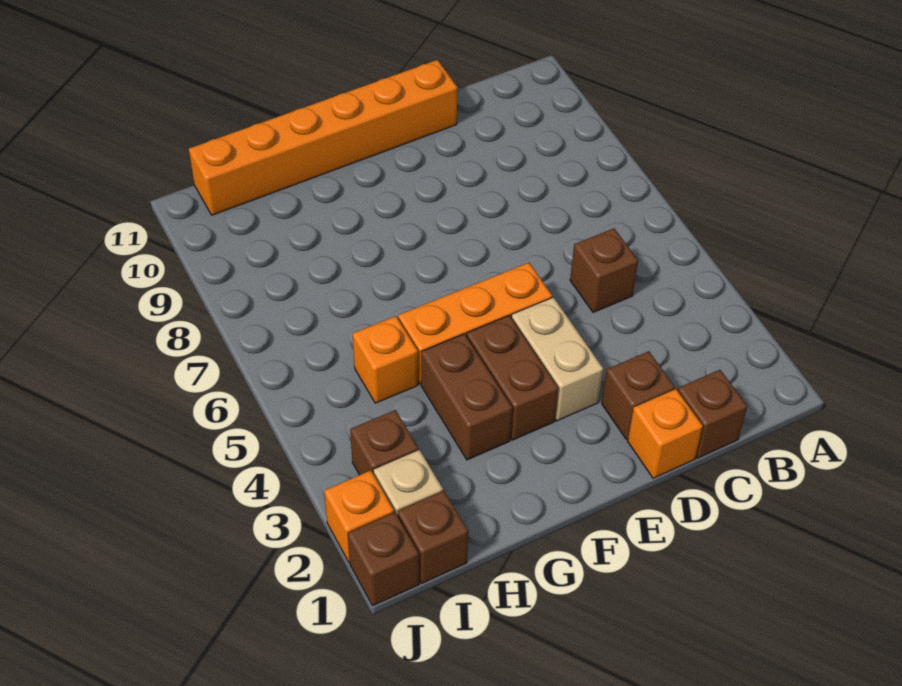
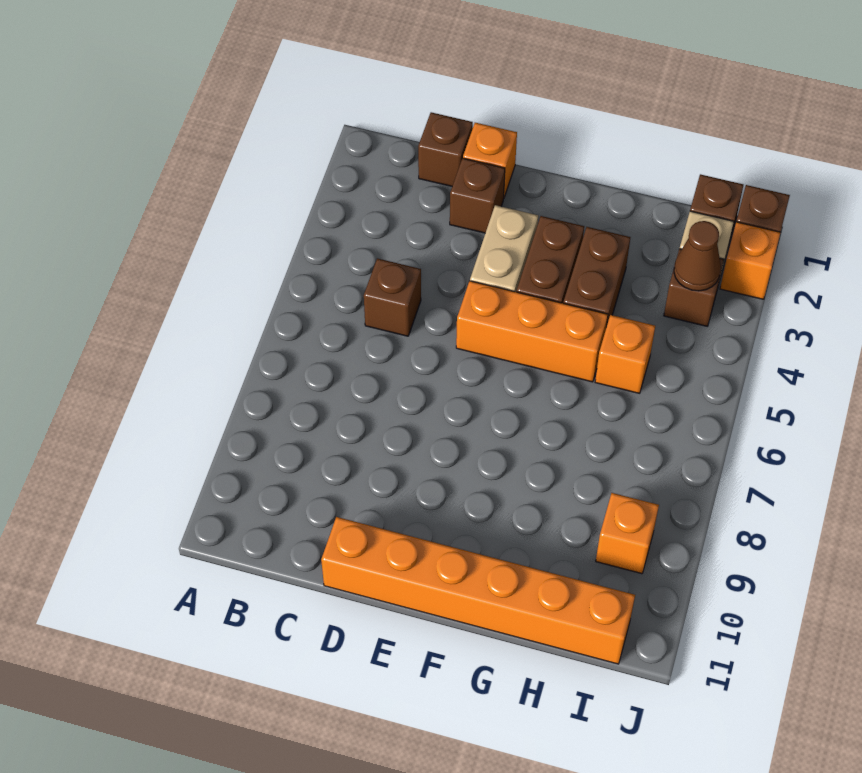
none -> brown cone I3 level 2
none -> orange brick I9 level 1

